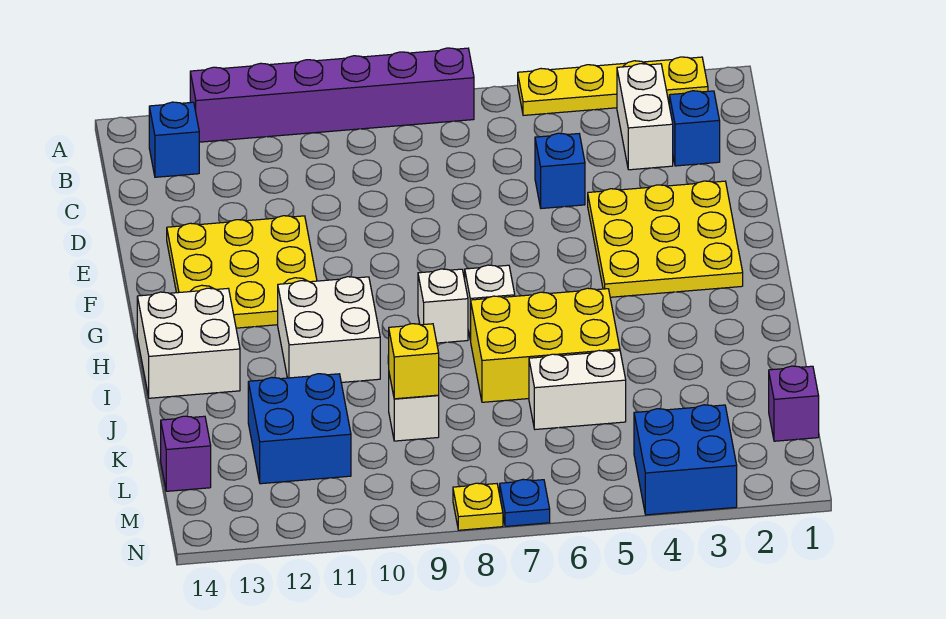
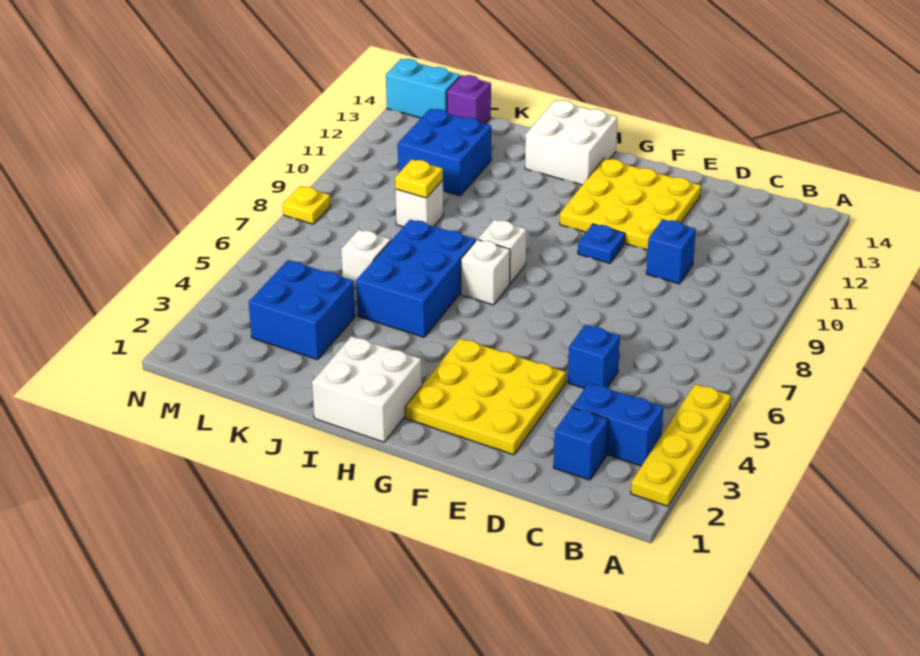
purple brick A7:A12 level 1 -> none
white brick B3:C3 level 1 -> blue brick B3:C3 level 1
blue brick B13 level 1 -> blue brick D10 level 1
white brick H10:I11 level 1 -> white brick H1:I2 level 1
yellow brick I5:J7 level 1 -> blue brick I5:J7 level 1
white brick K5:K6 level 1 -> white brick K6 level 1
yellow brick K9 level 2 -> yellow plate K9 level 2
purple brick L1 level 1 -> none
blue brick M3:N4 level 1 -> blue brick K3:L4 level 1
none -> cyan brick M14:N14 level 1
blue plate N7 level 1 -> blue plate F10 level 1

